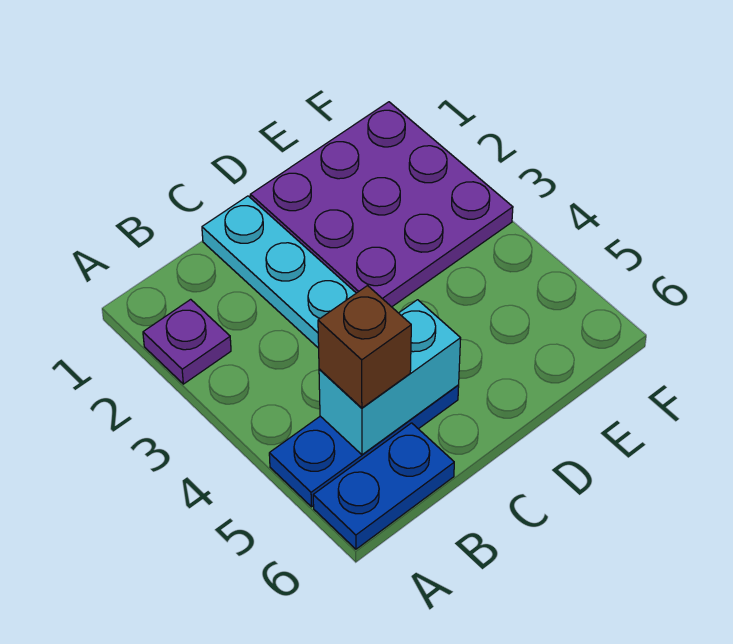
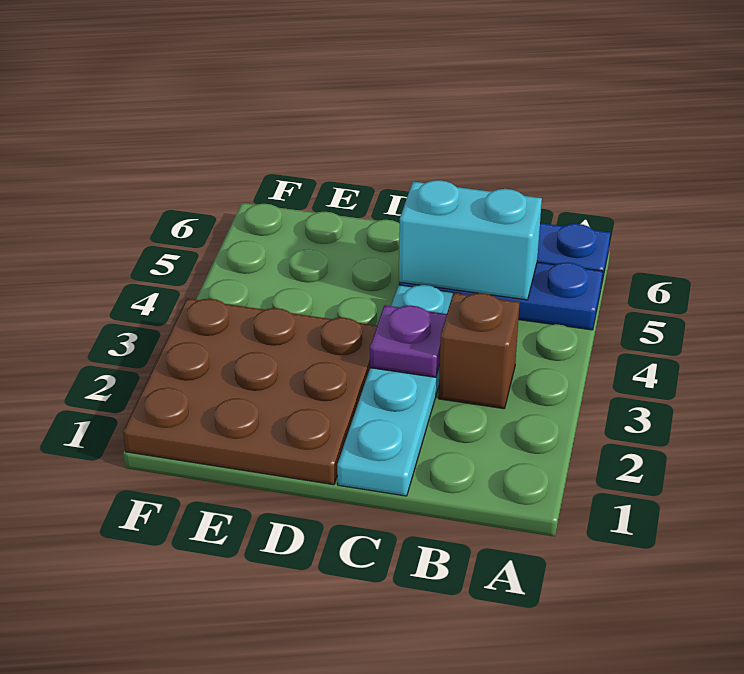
purple plate A2 level 1 -> purple plate C3 level 2
brown brick B5 level 3 -> brown brick B3 level 1
purple plate D1:F3 level 1 -> brown plate D1:F3 level 1

